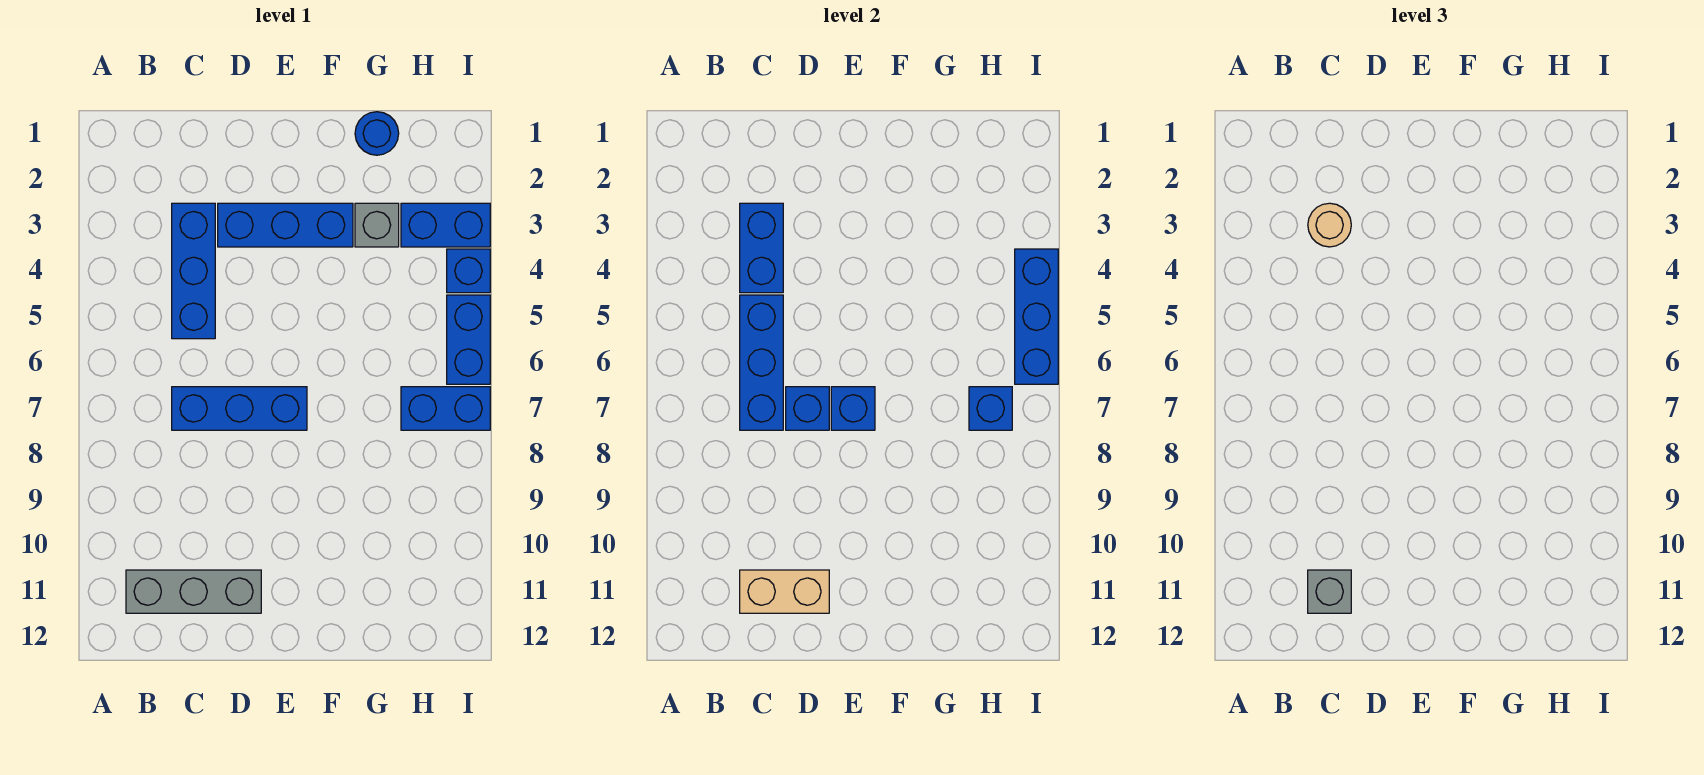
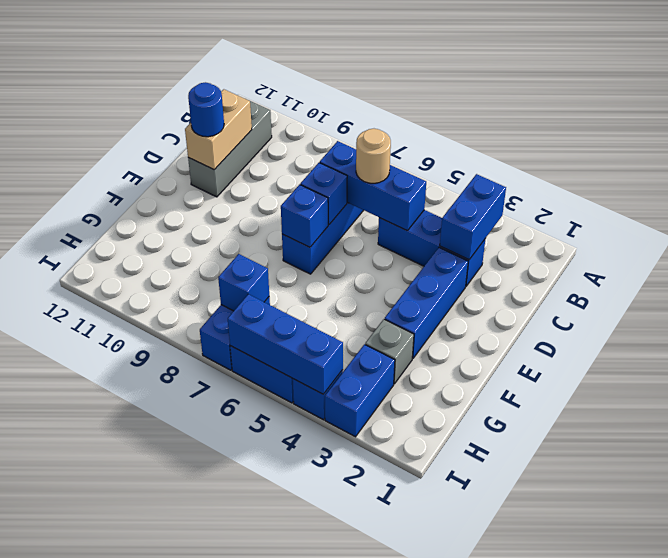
blue brick C3:C4 level 2 -> blue brick B3:C3 level 2
tan round brick C3 level 3 -> tan round brick C6 level 3
grey brick C11 level 3 -> none
blue round brick G1 level 1 -> blue round brick D11 level 3

